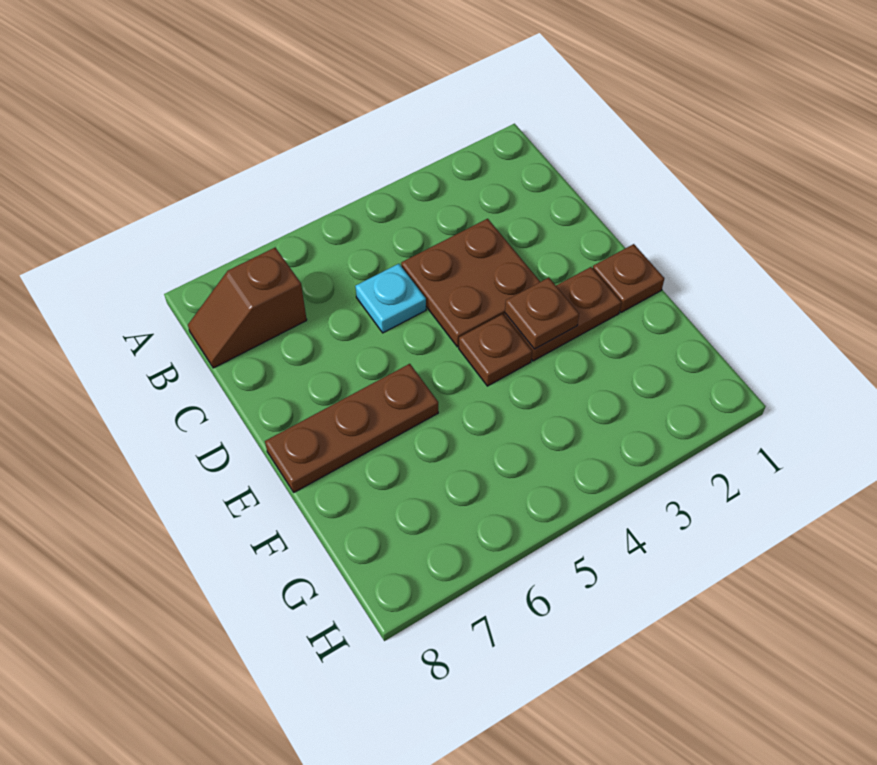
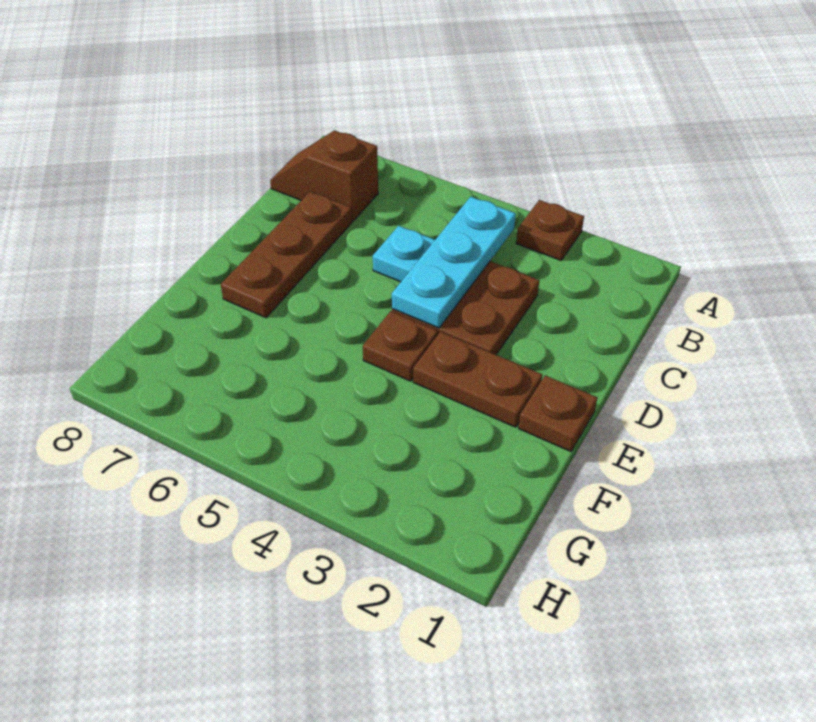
none -> cyan plate B4:D4 level 2
brown plate E3 level 2 -> brown plate A3 level 1
brown plate E6:E8 level 1 -> brown plate C7:E7 level 1

